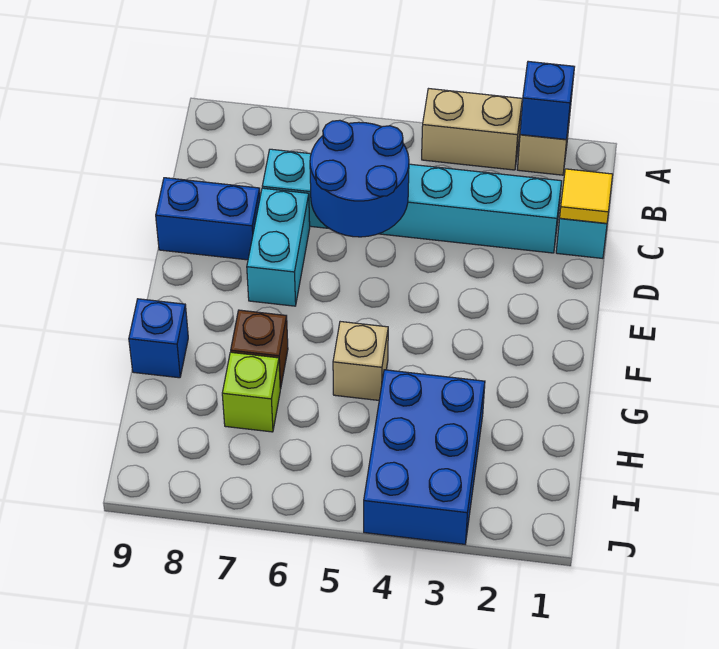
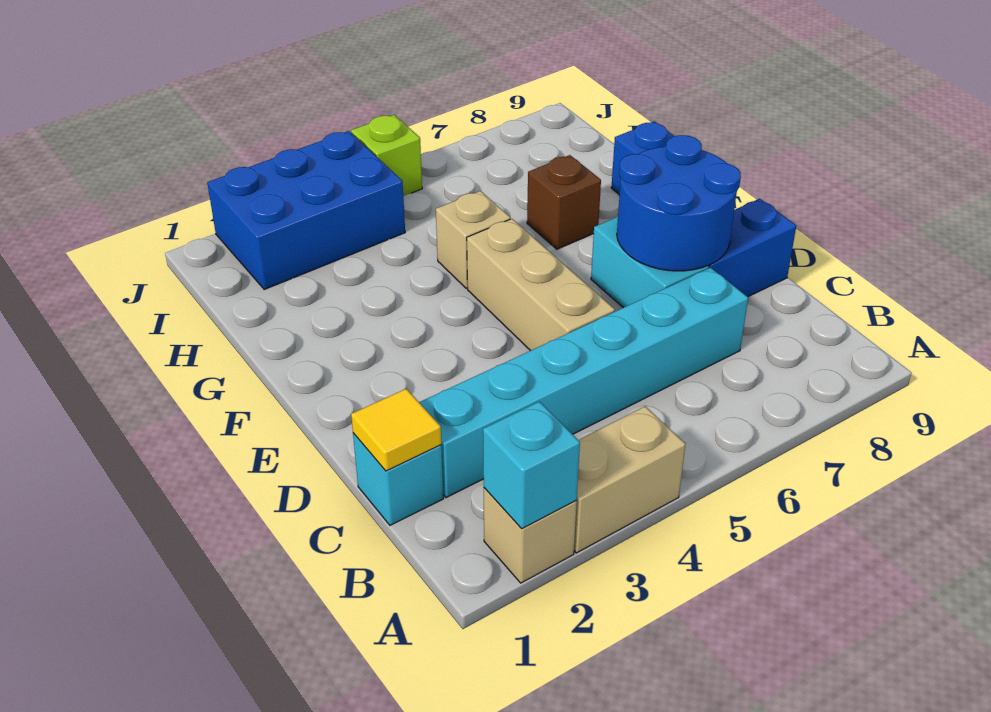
blue brick A2 level 2 -> cyan brick A2 level 2
blue round brick C5:D6 level 2 -> blue round brick D7:E8 level 2
none -> tan brick D5:F5 level 1
blue brick H3:J4 level 1 -> blue brick I2:J4 level 1
lime brick H7 level 1 -> lime brick J5 level 1

